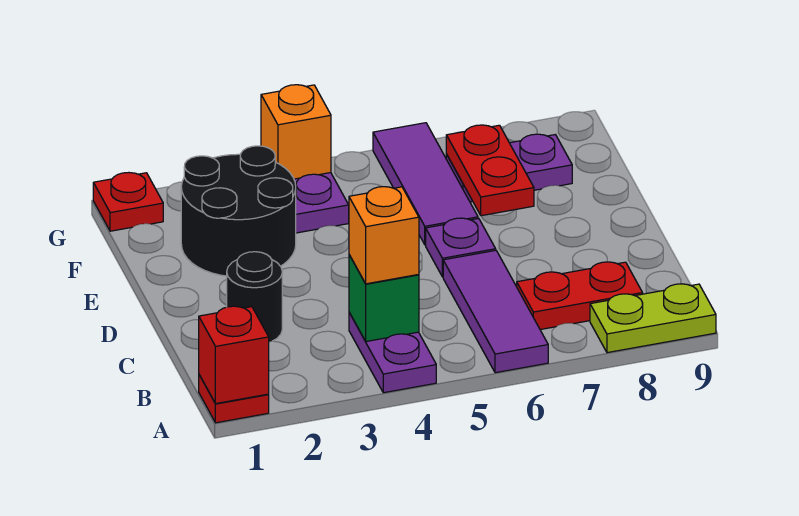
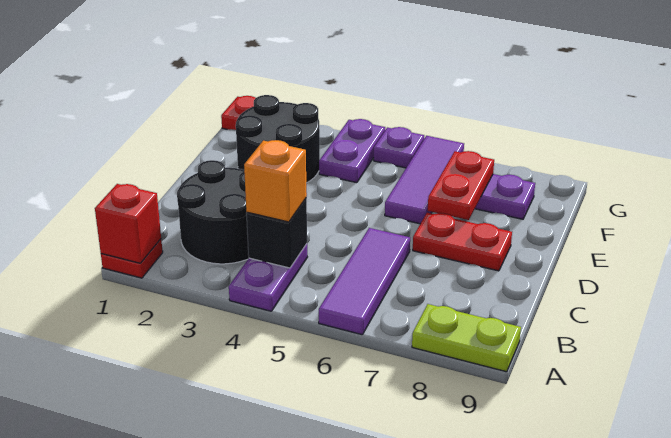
green brick B4 level 2 -> black brick B4 level 2
red plate B7:B8 level 1 -> red plate D7:D8 level 1
black round brick C2 level 1 -> black round brick B2:C3 level 1
purple plate D6 level 1 -> purple plate G5 level 1
orange brick G4 level 2 -> none

